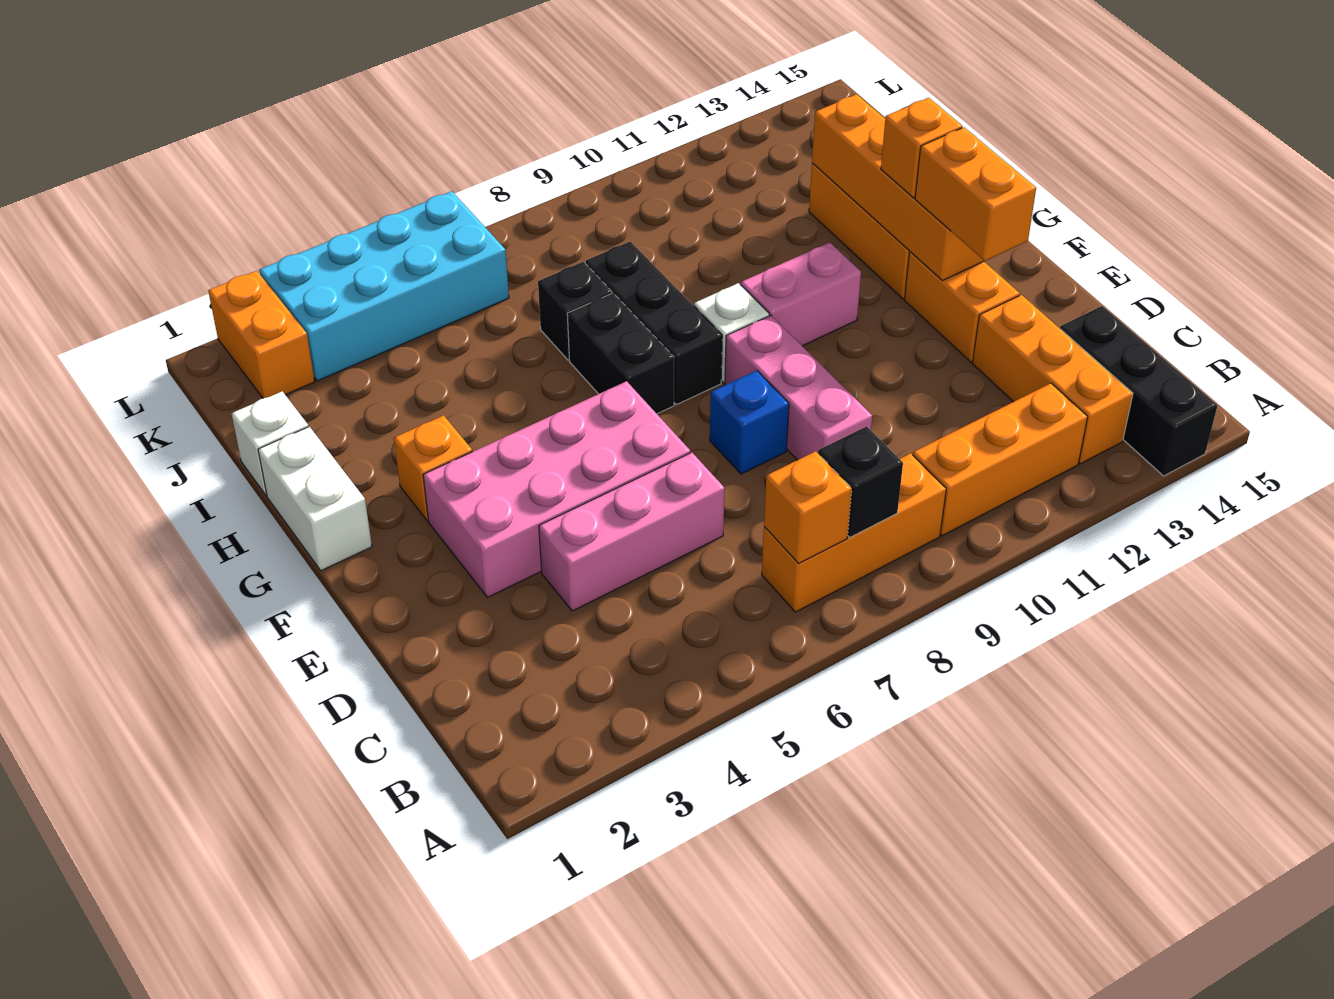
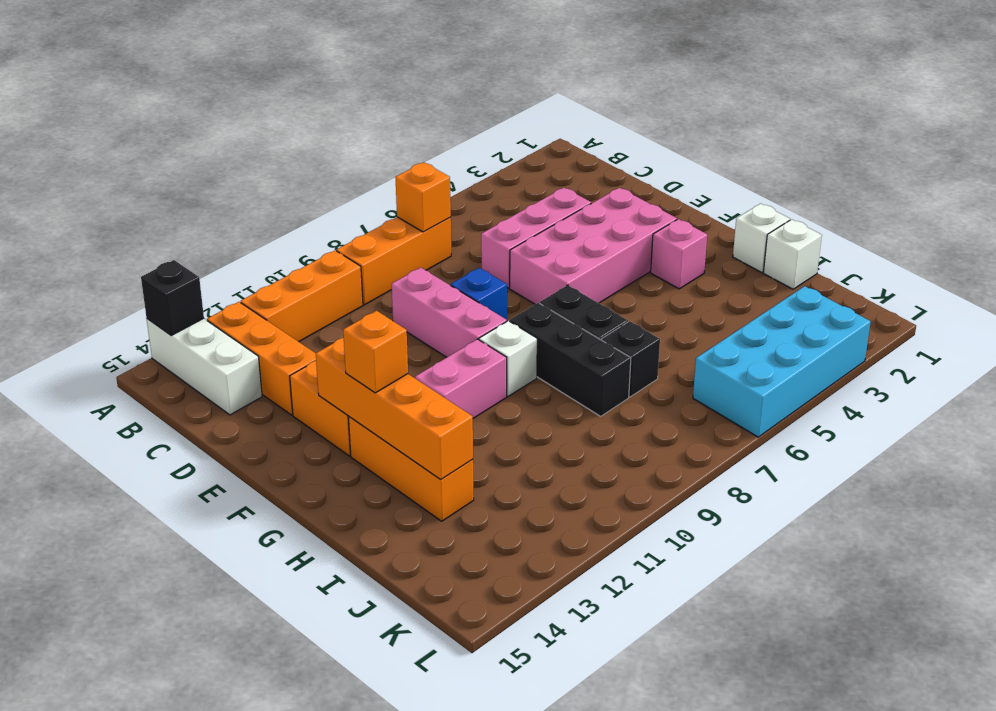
black brick A14:C14 level 1 -> white brick A14:C14 level 1
black brick B8 level 2 -> black brick A14 level 2
orange brick E13:F13 level 3 -> none
white brick G1:H1 level 1 -> white brick H1 level 1
orange brick G3 level 1 -> pink brick G3 level 1
orange brick K2:L2 level 1 -> none

